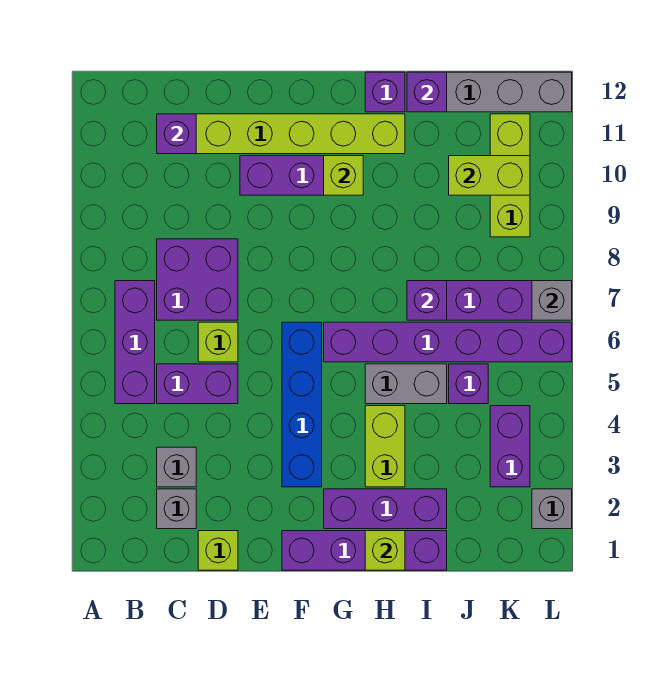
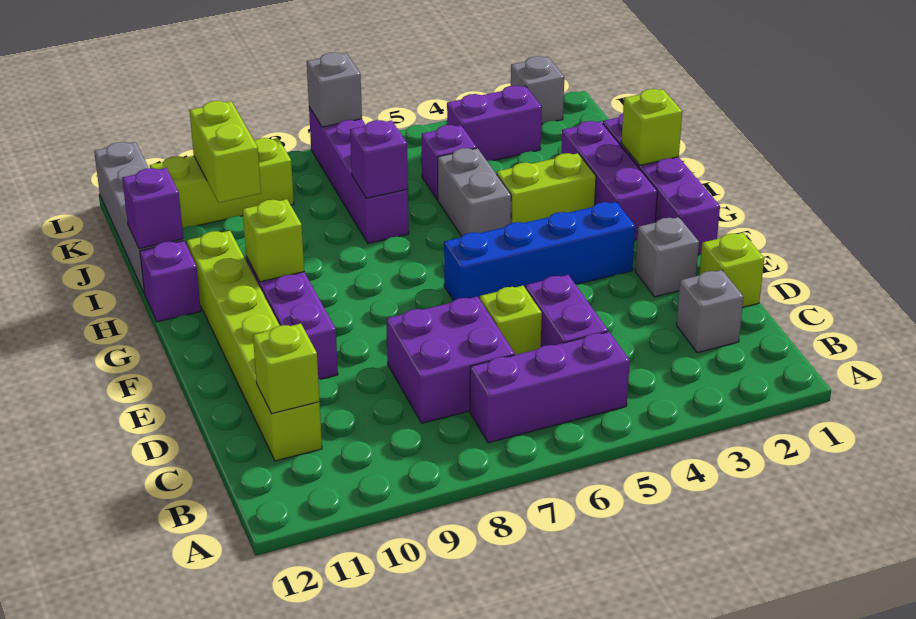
grey brick C3 level 1 -> grey brick E2 level 1
purple brick C11 level 2 -> lime brick C11 level 2
purple brick G6:L6 level 1 -> none

